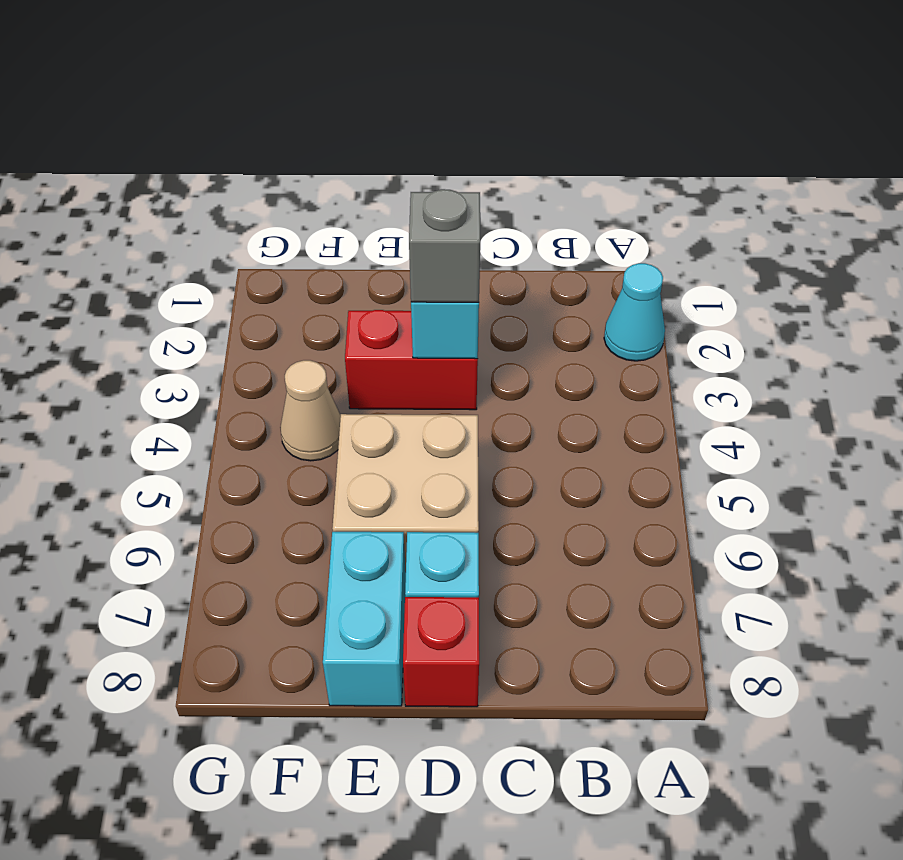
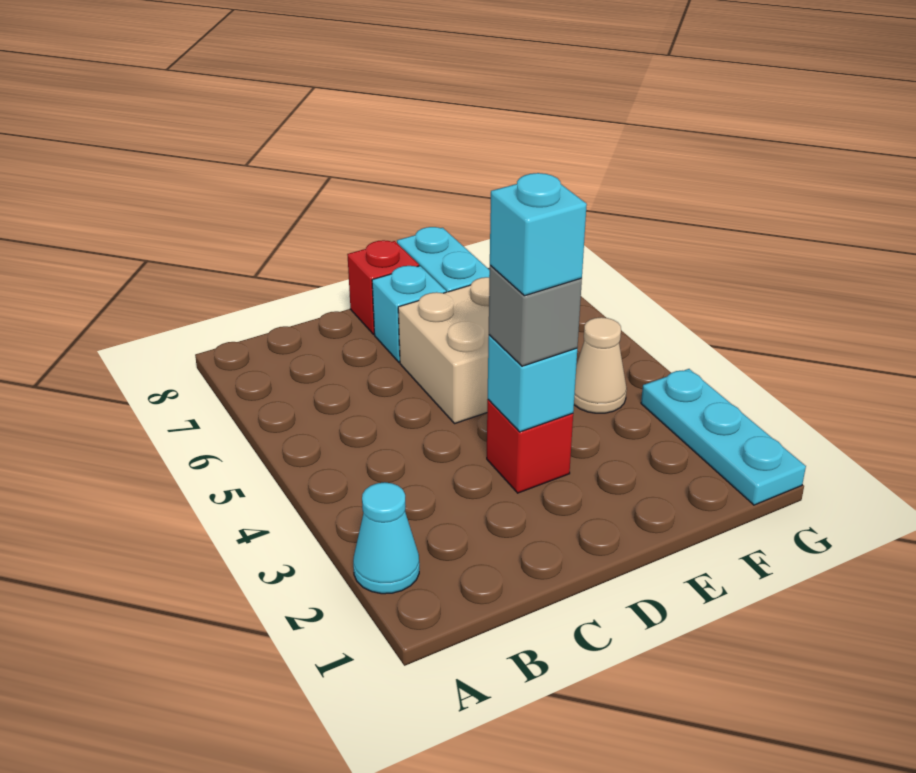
red brick D3:E3 level 1 -> red brick D3 level 1
none -> cyan brick D3 level 4
none -> cyan plate G1:G3 level 1

